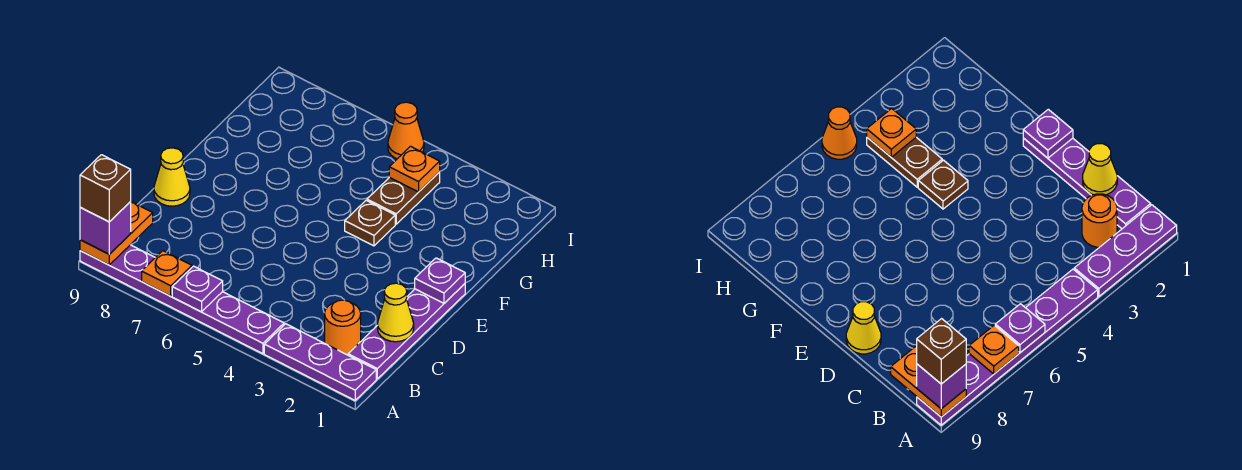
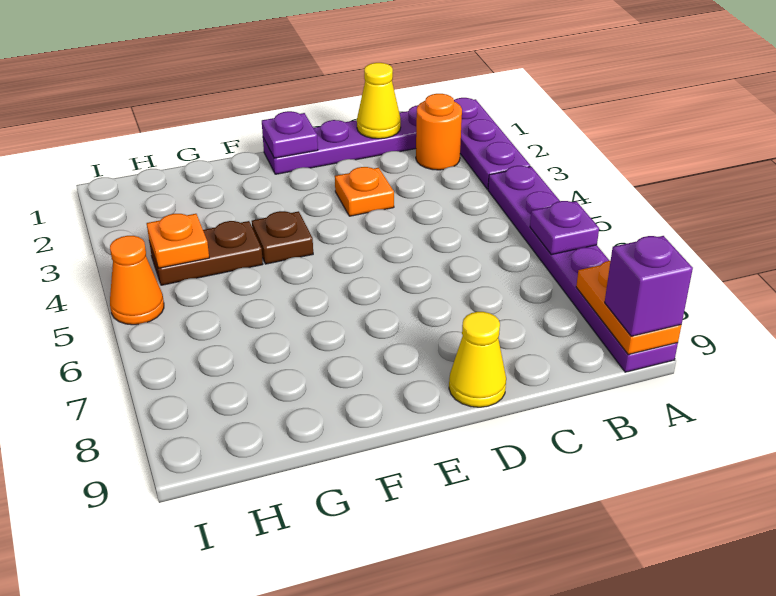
orange plate A7 level 2 -> orange plate D3 level 1
orange plate A9:B9 level 2 -> orange plate A8:A9 level 2
brown brick A9 level 4 -> none

